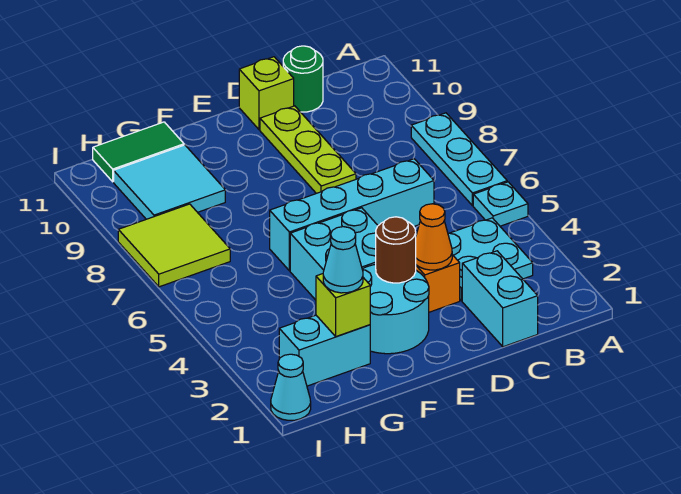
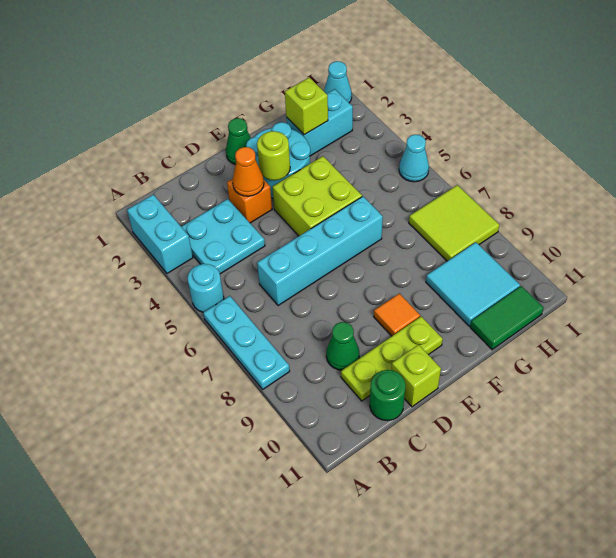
cyan plate A5 level 1 -> cyan round brick A5 level 1
cyan brick C1:C2 level 1 -> cyan brick A2:A3 level 1
none -> green cone C9 level 1
lime plate D8:D10 level 1 -> lime plate C10:E10 level 1
none -> green cone E1 level 1
brown round brick E3 level 2 -> lime round brick E3 level 2
cyan brick E4:F5 level 1 -> lime brick E4:F5 level 1
none -> orange tile E9 level 1
cyan cone G2 level 3 -> cyan cone I5 level 1

